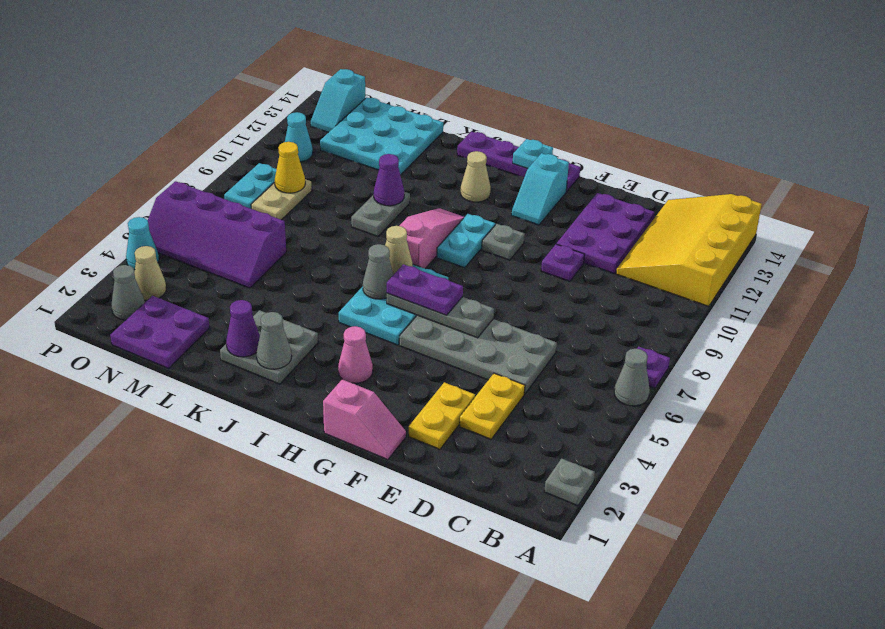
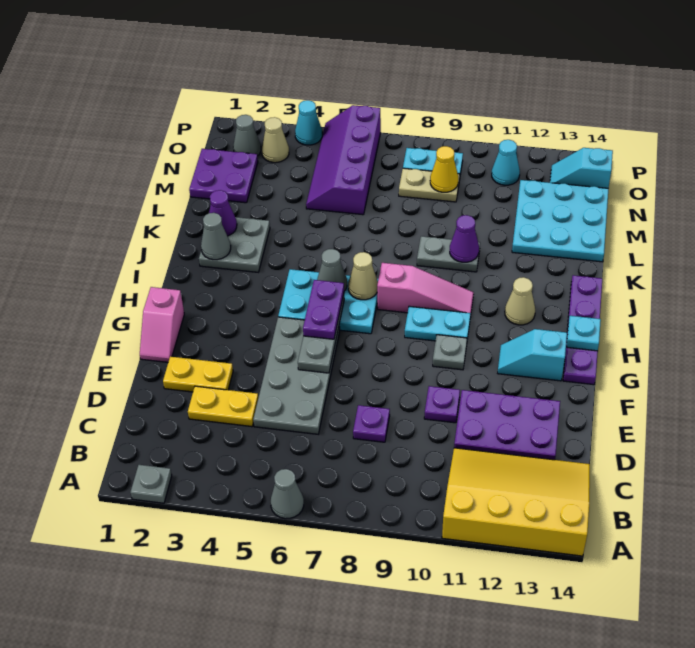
purple plate A7 level 1 -> purple plate D8 level 1
pink cone H3 level 1 -> none

